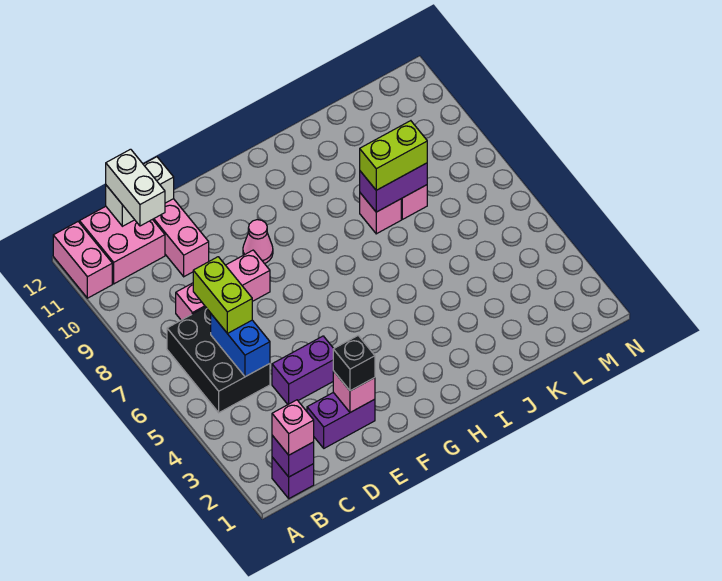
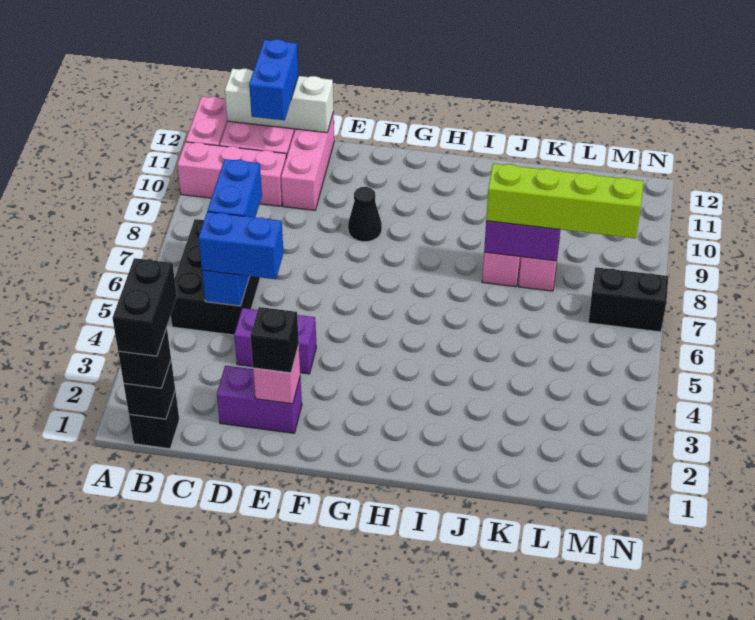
purple brick B1 level 1 -> black brick B1 level 1
purple brick B1 level 2 -> black brick B1 level 2
pink brick B1 level 3 -> black brick B1 level 3
none -> black brick B1:B2 level 4
none -> blue brick C5:D5 level 3
lime brick C6:C7 level 3 -> blue brick C6:C7 level 3
pink brick C8:E8 level 1 -> pink brick A10:C10 level 1
white brick C11:C12 level 3 -> blue brick C11:C12 level 3
white brick C12:D12 level 2 -> white brick B12:D12 level 2
pink cone F9 level 1 -> black cone F9 level 1
lime brick J8:K8 level 3 -> lime brick J8:M8 level 3
none -> black brick M7:N7 level 1

